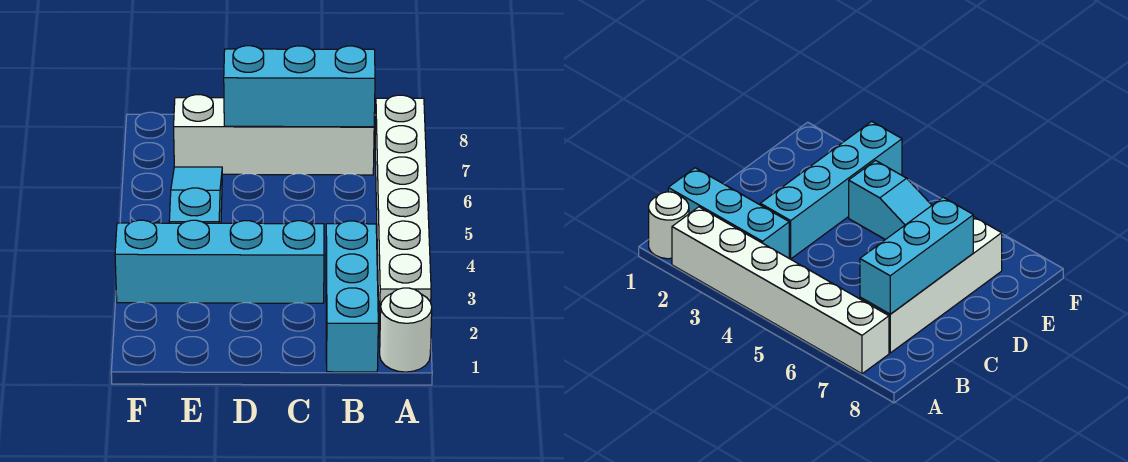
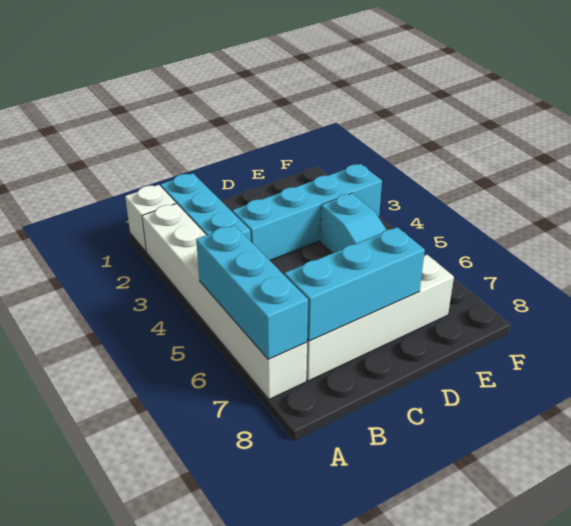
white round brick A1 level 1 -> white brick A1 level 1
none -> cyan brick A5:A7 level 2

